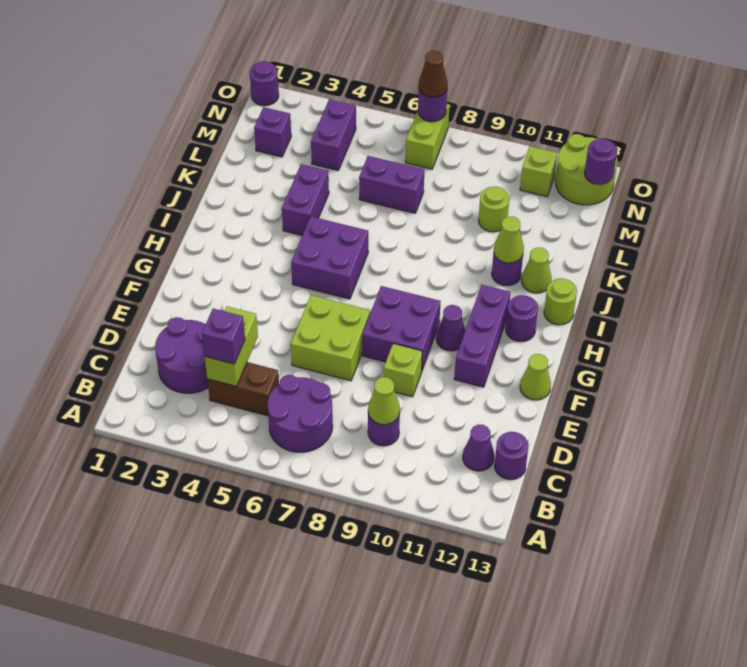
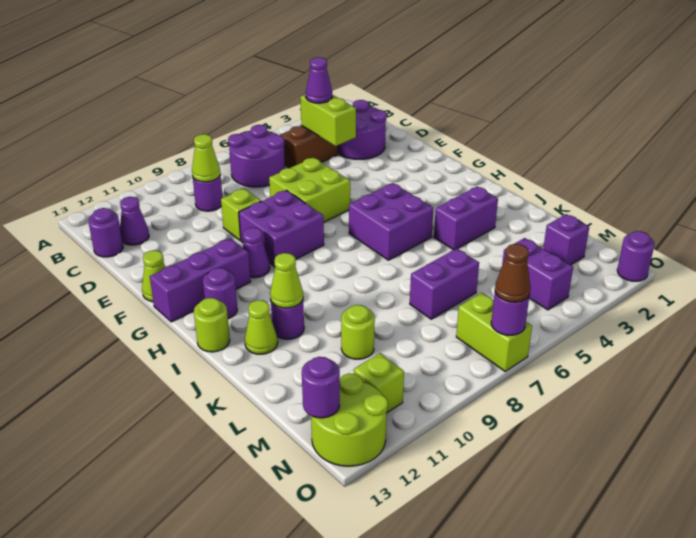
purple brick C4 level 3 -> purple cone C4 level 3
purple brick F11:H11 level 1 -> purple brick G11:G13 level 1
purple brick J4:K4 level 1 -> purple brick J3:J4 level 1

